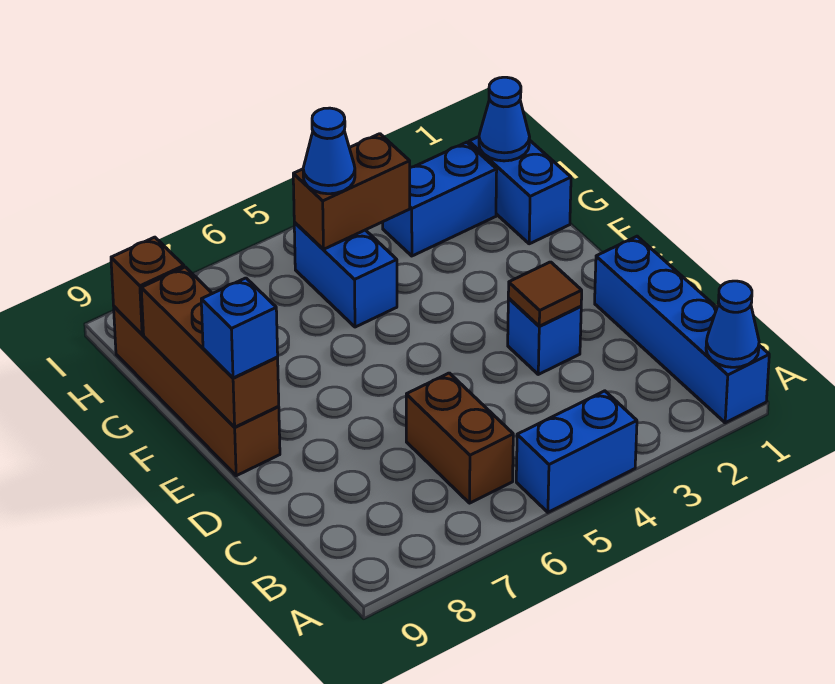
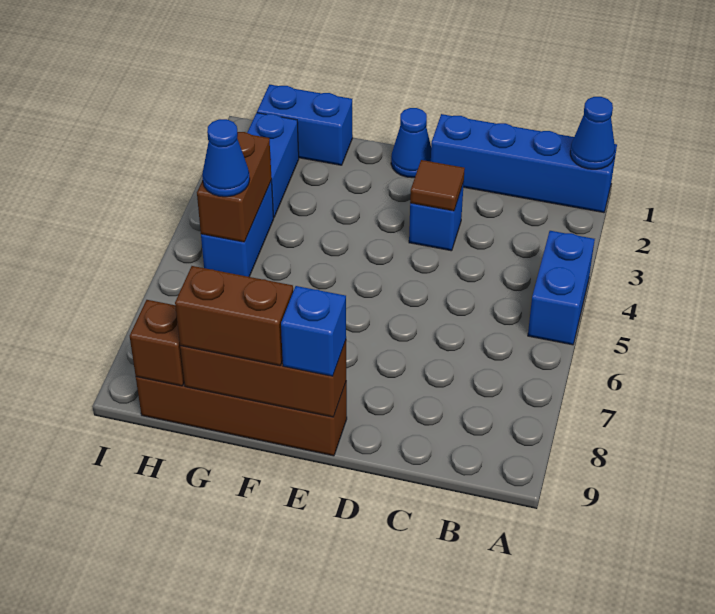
brown brick B6:C6 level 1 -> brown brick F9:G9 level 3
blue brick G5:H5 level 1 -> blue brick H4:H5 level 1
blue cone H1 level 2 -> blue cone E1 level 1

